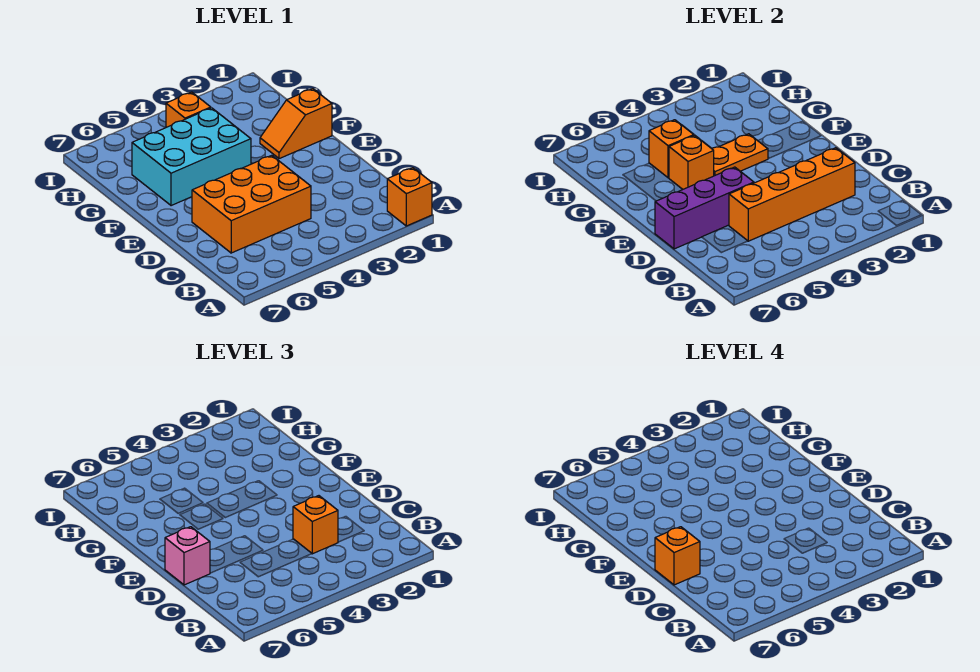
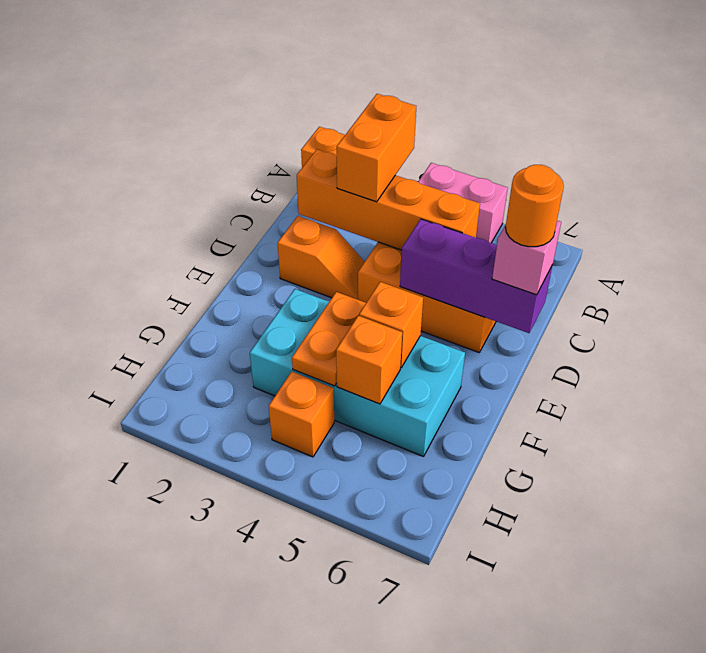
none -> pink brick A4:A5 level 1
orange brick C3 level 3 -> orange brick B3:C3 level 3
orange brick D7 level 4 -> orange round brick D7 level 4
orange slope F1:F2 level 1 top 1 -> orange slope D2:D3 level 1 top 2
orange plate F3:F4 level 2 -> orange plate F4:G4 level 2
cyan brick F4:G6 level 1 -> cyan brick F3:G6 level 1

